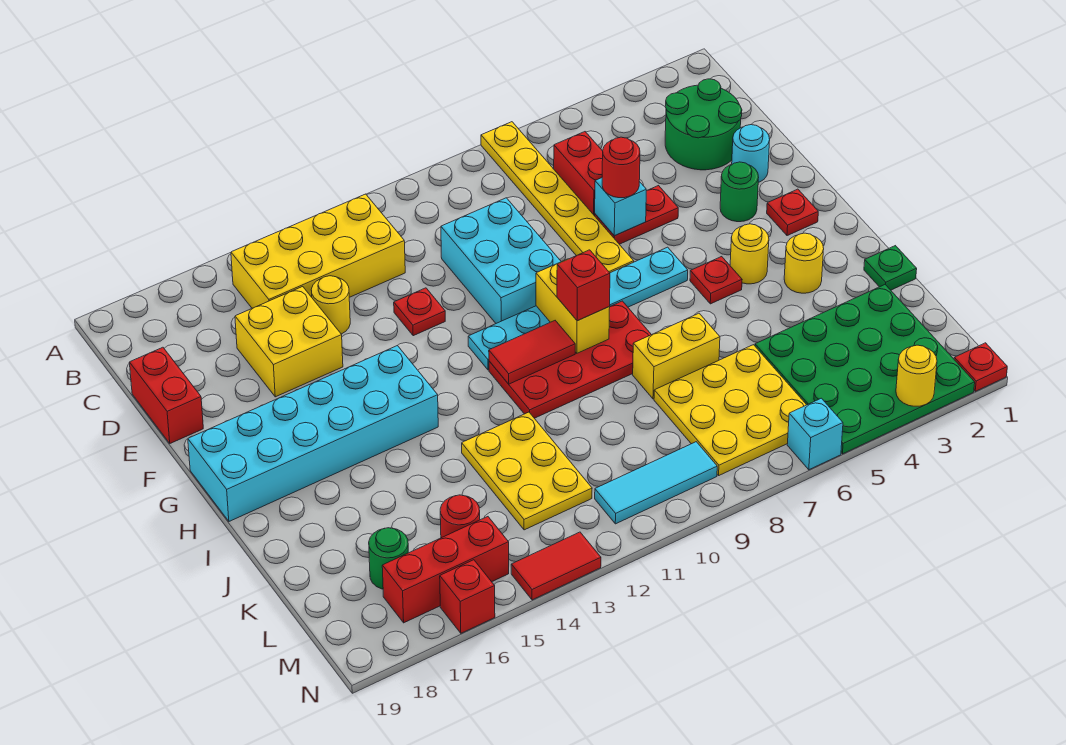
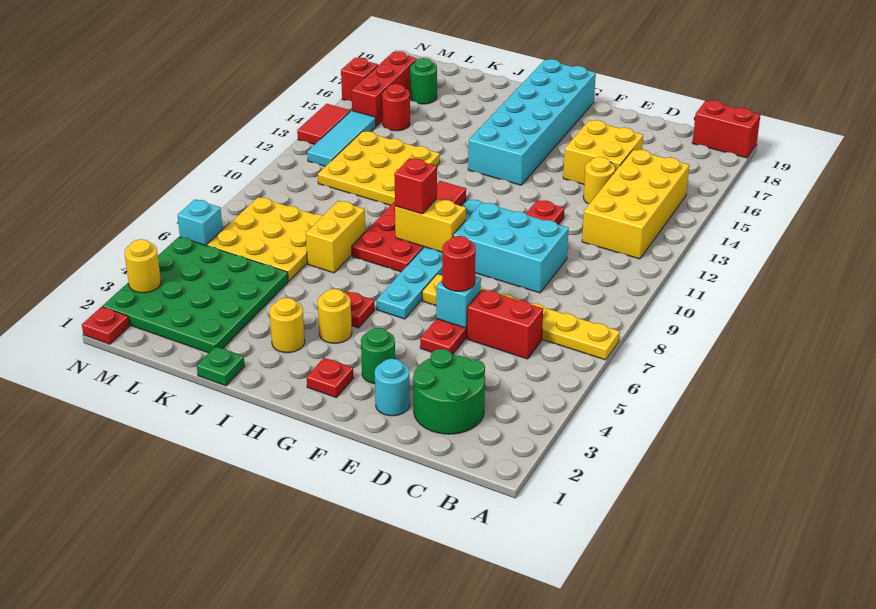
red brick D19:E19 level 1 -> red brick A19:B19 level 1
yellow plate J12:L13 level 1 -> yellow plate J11:L13 level 1
cyan tile M9:M11 level 1 -> cyan tile M12:M14 level 1

